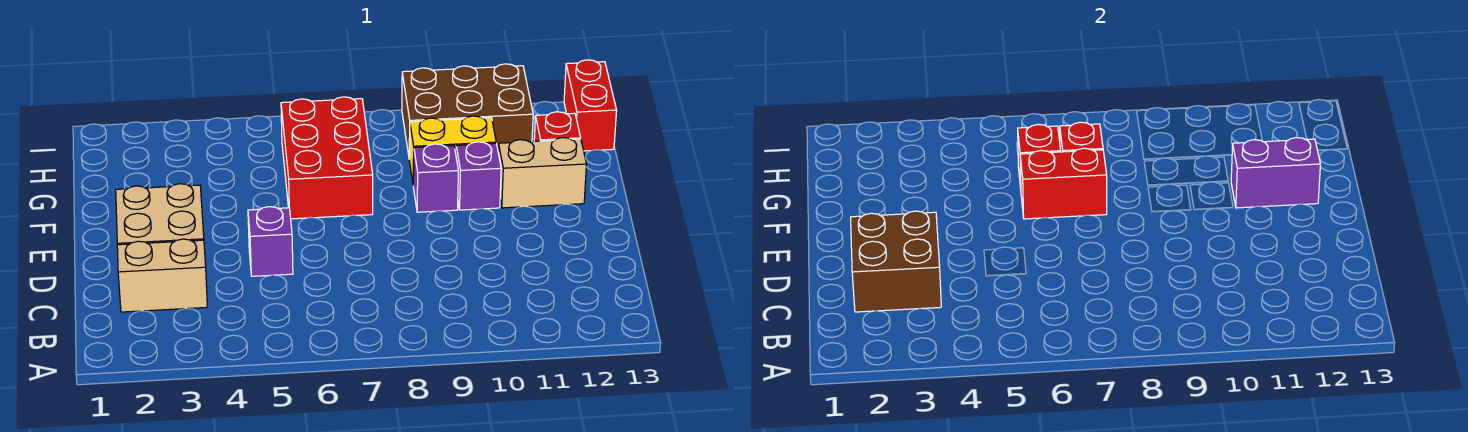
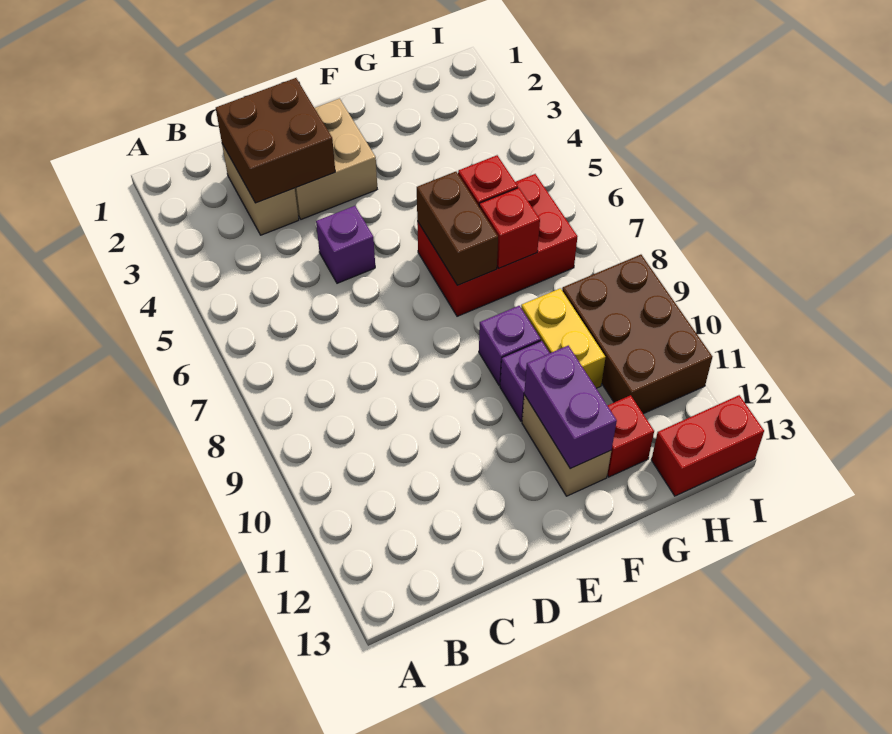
red brick F6:F7 level 2 -> brown brick F6:F7 level 2

